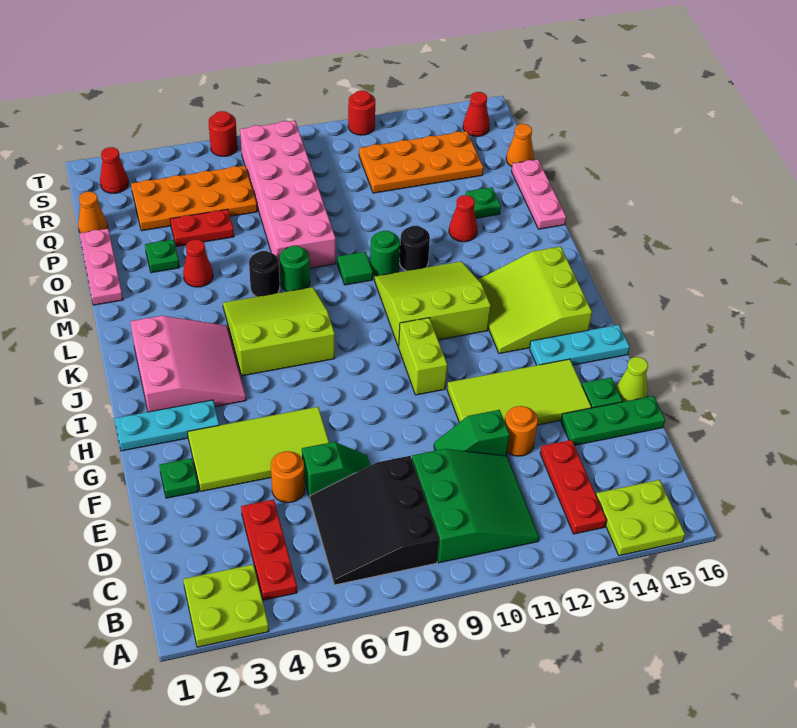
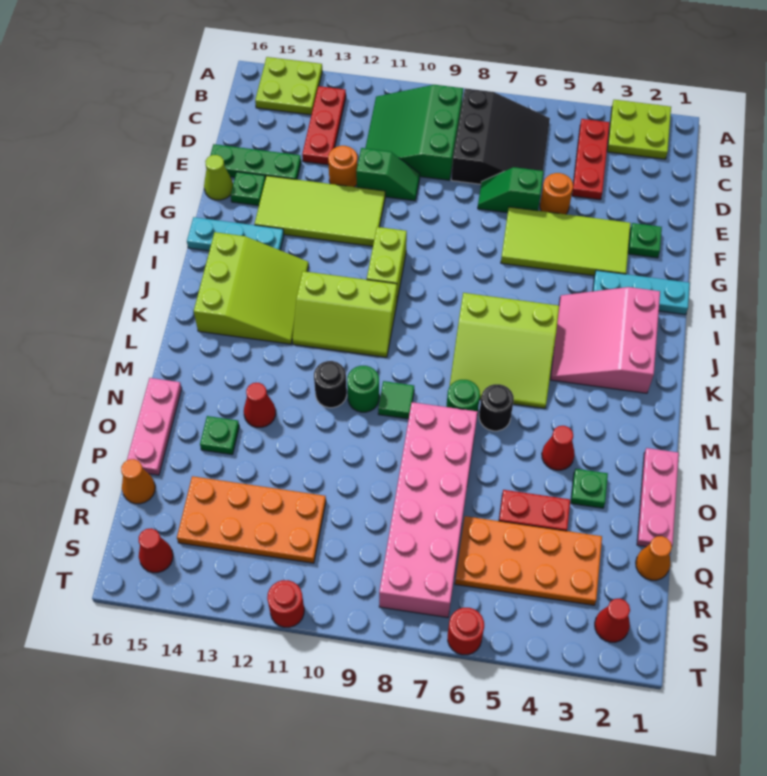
lime slope J10:L12 level 1 top J -> lime slope J10:K12 level 1 top J

